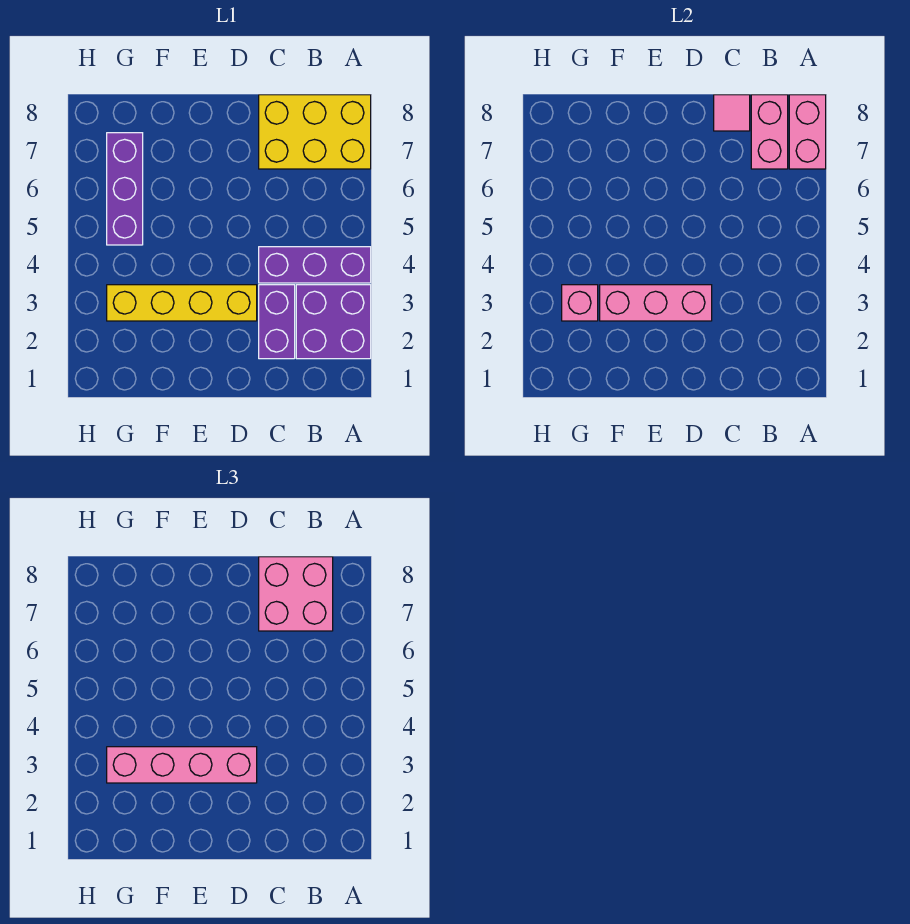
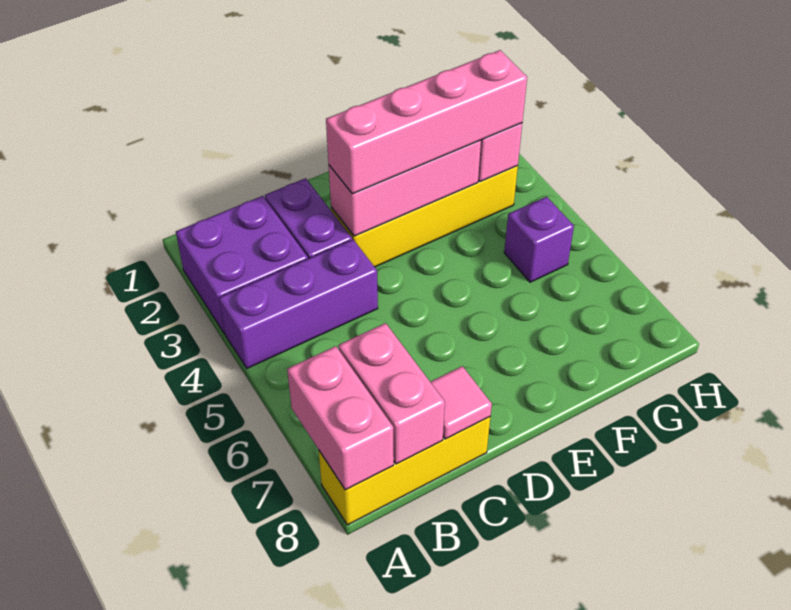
yellow brick A7:C8 level 1 -> yellow brick A8:C8 level 1
pink brick B7:C8 level 3 -> none
purple brick G5:G7 level 1 -> purple brick G5 level 1

